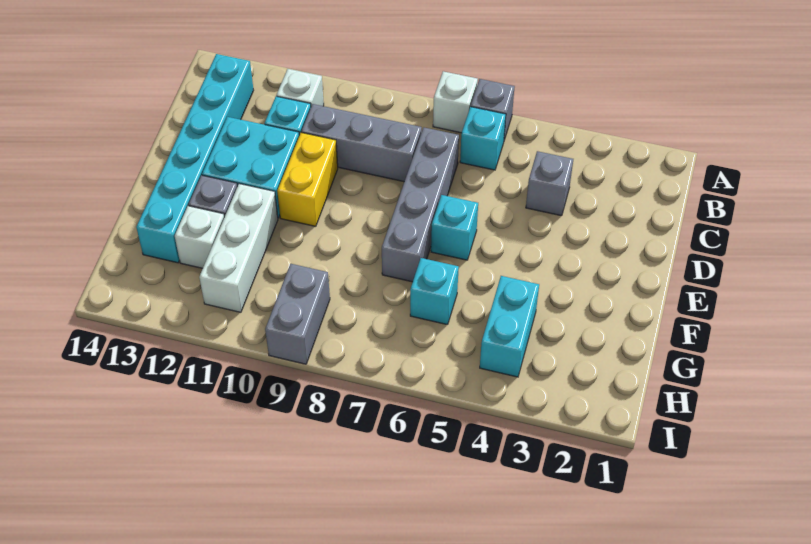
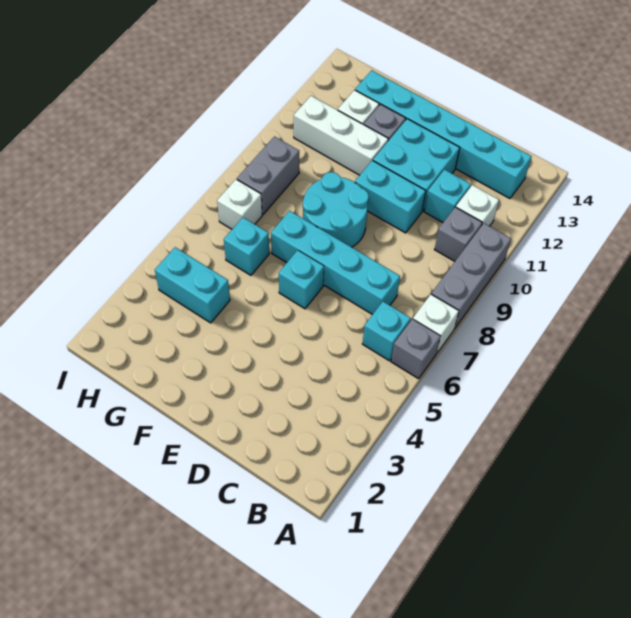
grey brick C4 level 1 -> grey brick B10 level 1
grey brick C7:F7 level 1 -> cyan brick C7:F7 level 1
grey brick C8:C10 level 1 -> grey brick A8:A10 level 1
yellow brick D10:E10 level 1 -> cyan brick D10:E10 level 1
none -> cyan round brick E8:F9 level 1
none -> white brick H7 level 1
grey brick H9:I9 level 1 -> grey brick H8:H9 level 1

